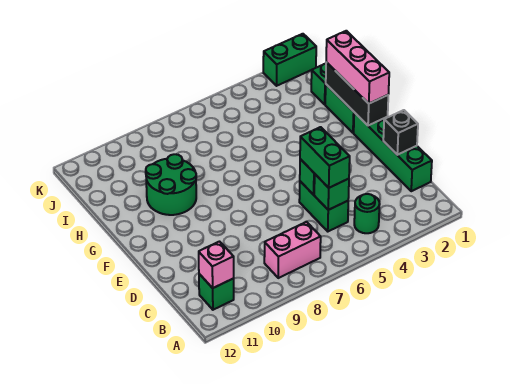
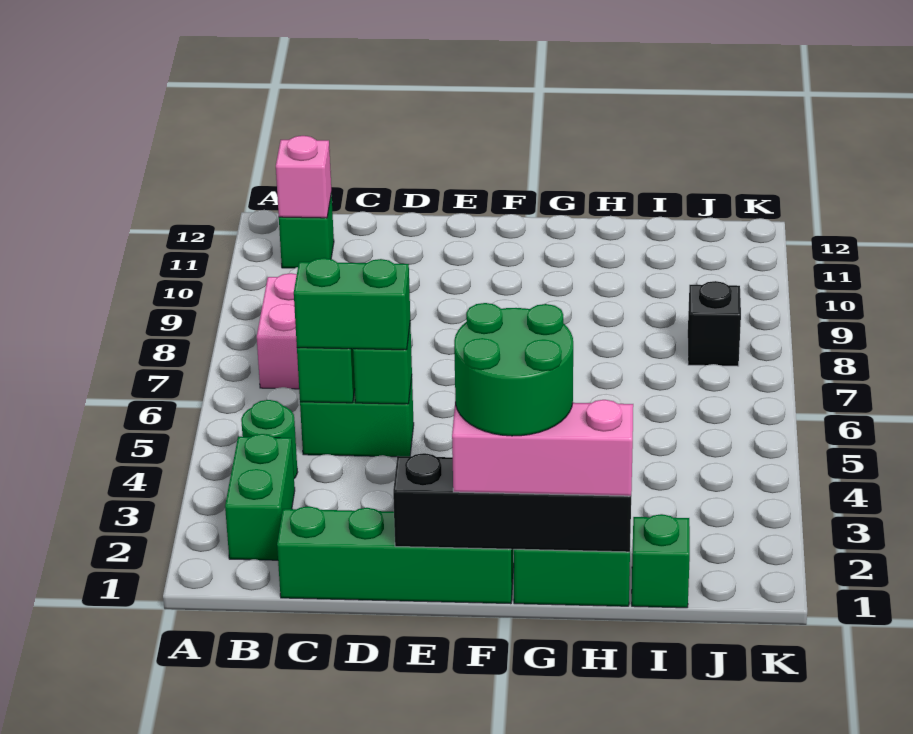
black brick D1 level 2 -> black brick J8 level 1
black brick F1:H1 level 2 -> black brick E1:H1 level 2
green round brick G9:H10 level 1 -> green round brick F1:G2 level 4
green brick K1:K2 level 1 -> green brick B2:B3 level 1

